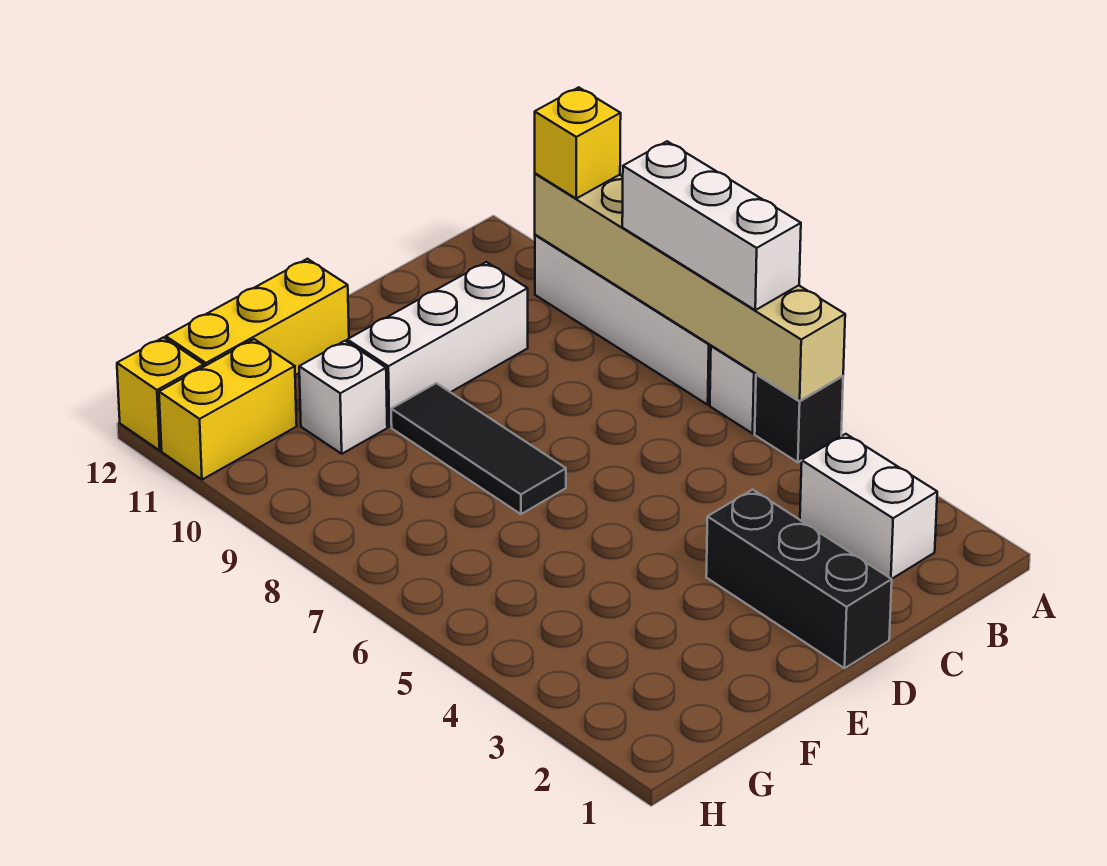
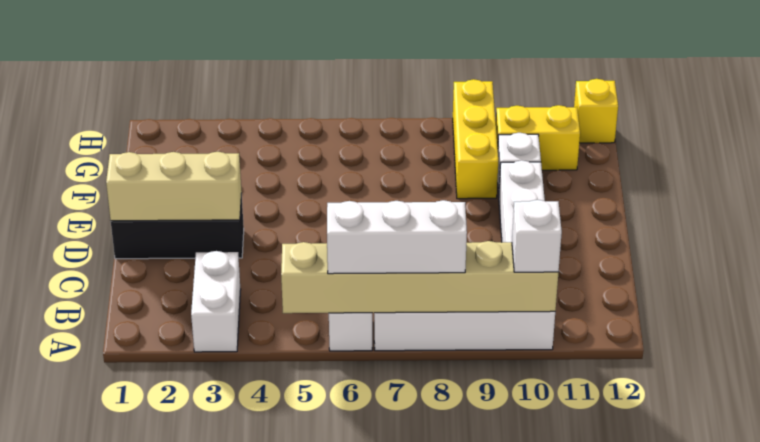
black brick A5 level 1 -> none
yellow brick A10 level 3 -> white brick A10 level 3
white brick B2:B3 level 1 -> white brick A3:B3 level 1
none -> tan brick D1:D3 level 2
black tile E7:E9 level 1 -> none
yellow brick E12:G12 level 1 -> yellow brick F9:H9 level 1
yellow brick G11:H11 level 1 -> yellow brick G10:G11 level 1

